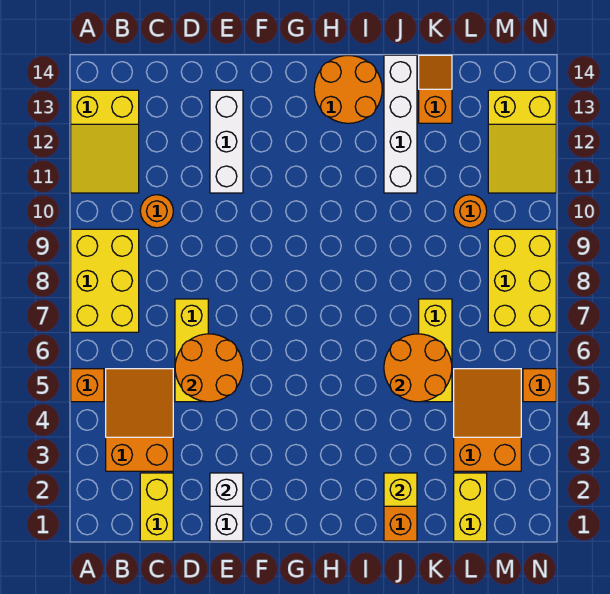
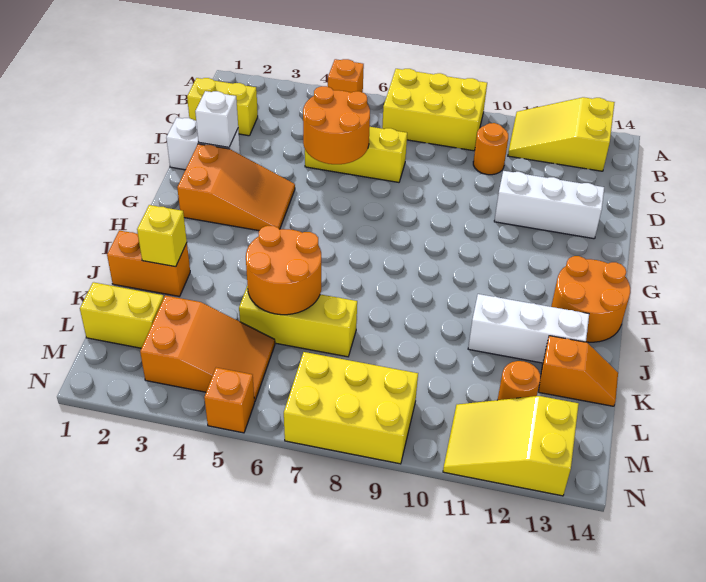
orange slope B3:C5 level 1 top 3 -> orange slope F2:G4 level 1 top 2
white brick J11:J14 level 1 -> white brick J11:J13 level 1
orange round brick L10 level 1 -> orange round brick L12 level 1

